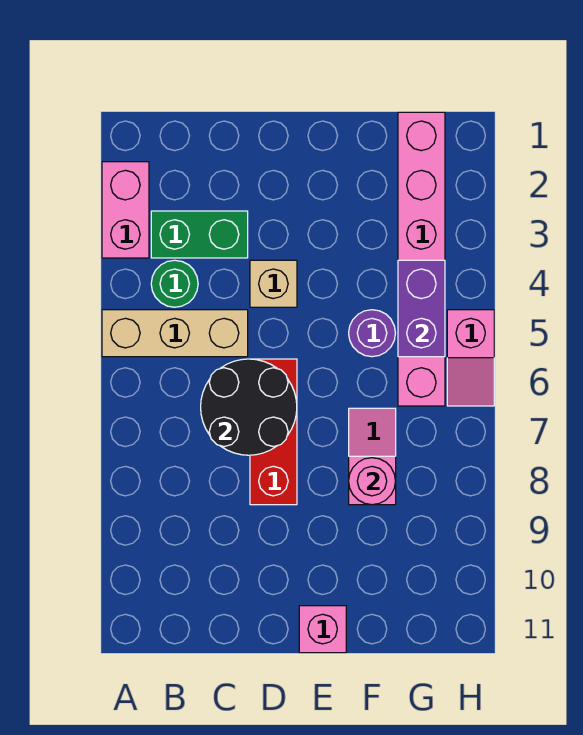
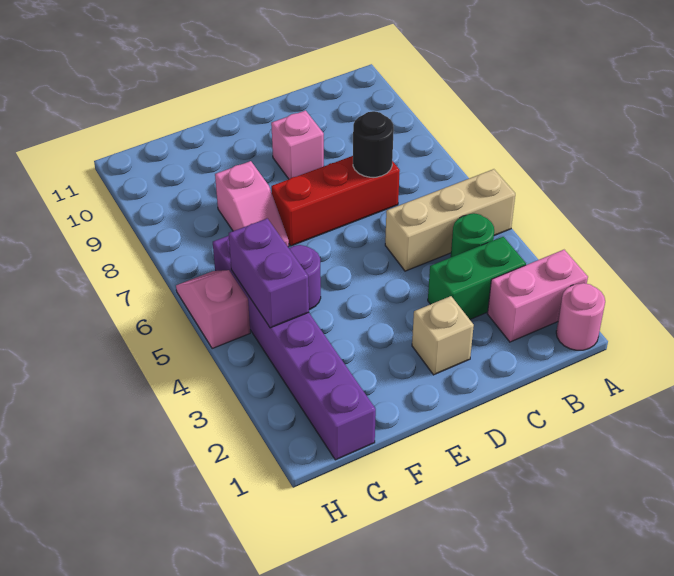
pink brick A2:A3 level 1 -> pink brick A2:B2 level 1
black round brick C6:D7 level 2 -> black round brick C7 level 2
tan brick D4 level 1 -> tan brick D2 level 1
red brick D6:D8 level 1 -> red brick C7:E7 level 1
pink brick E11 level 1 -> pink brick D9 level 1
pink round brick F8 level 2 -> pink round brick A1 level 1
pink brick G1:G6 level 1 -> purple brick G1:G6 level 1

